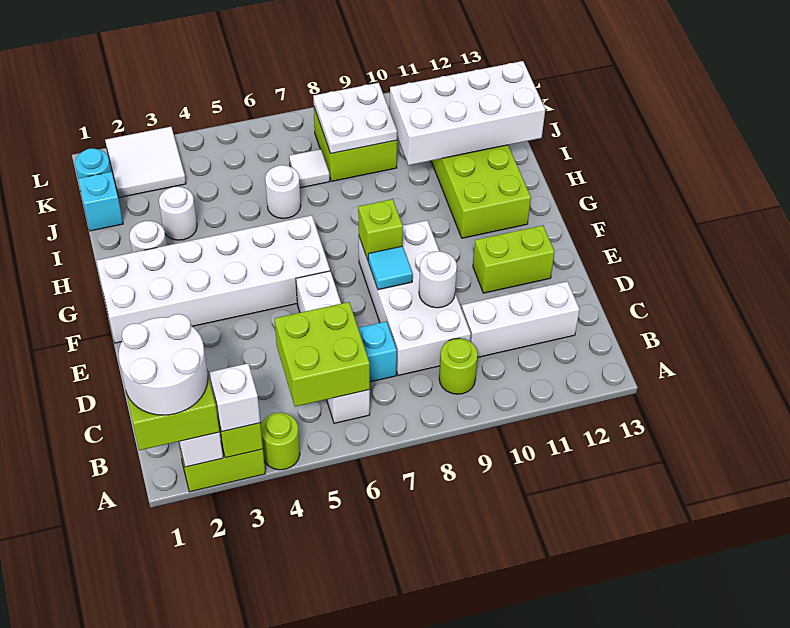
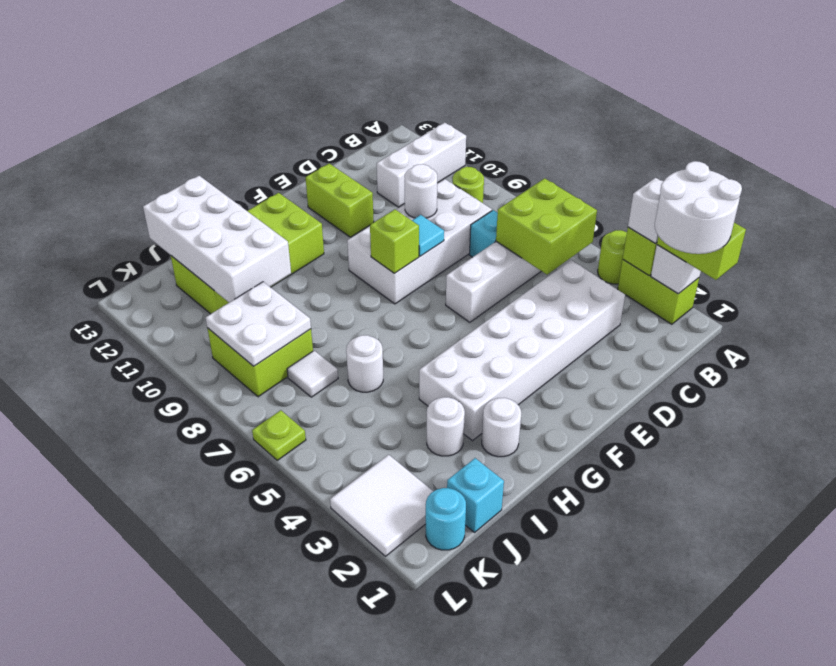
white brick C10:C12 level 1 -> white brick A11:C11 level 1
white brick F1:G6 level 1 -> white brick C3:H4 level 1
none -> lime plate L6 level 1

